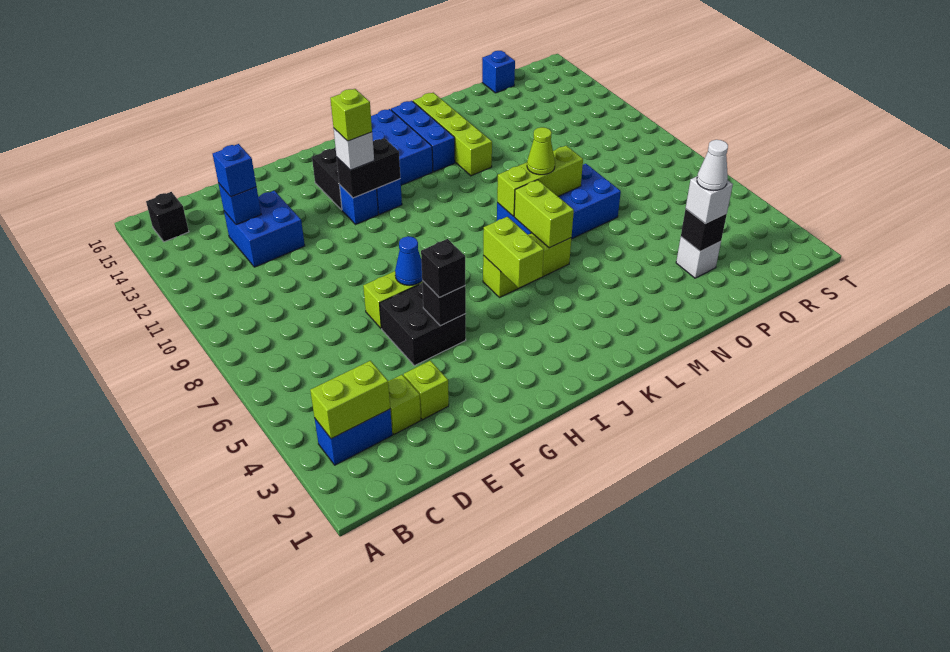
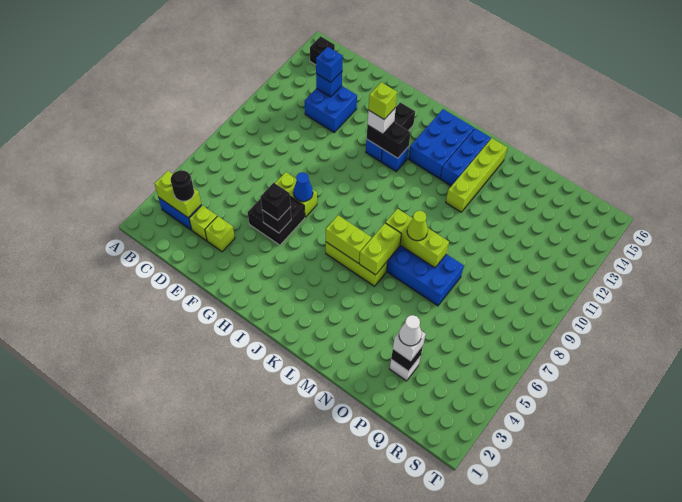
none -> black round brick C3 level 3
lime brick J5:J6 level 2 -> lime brick J6:K6 level 2
blue brick Q16 level 1 -> none

